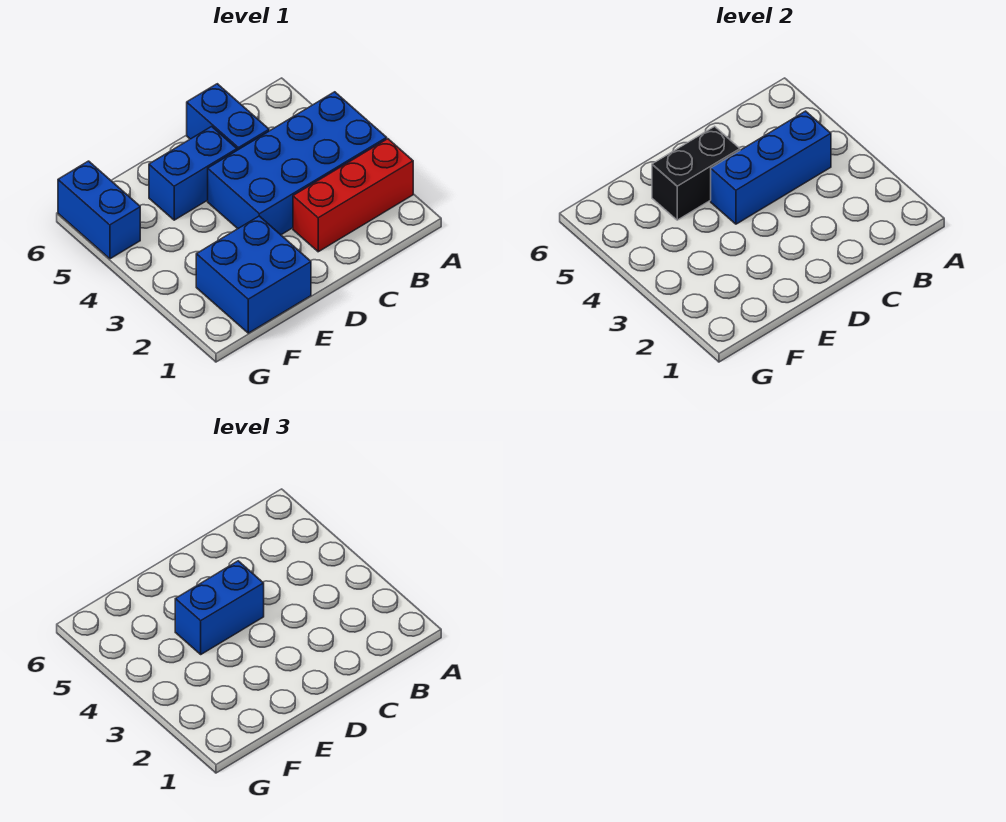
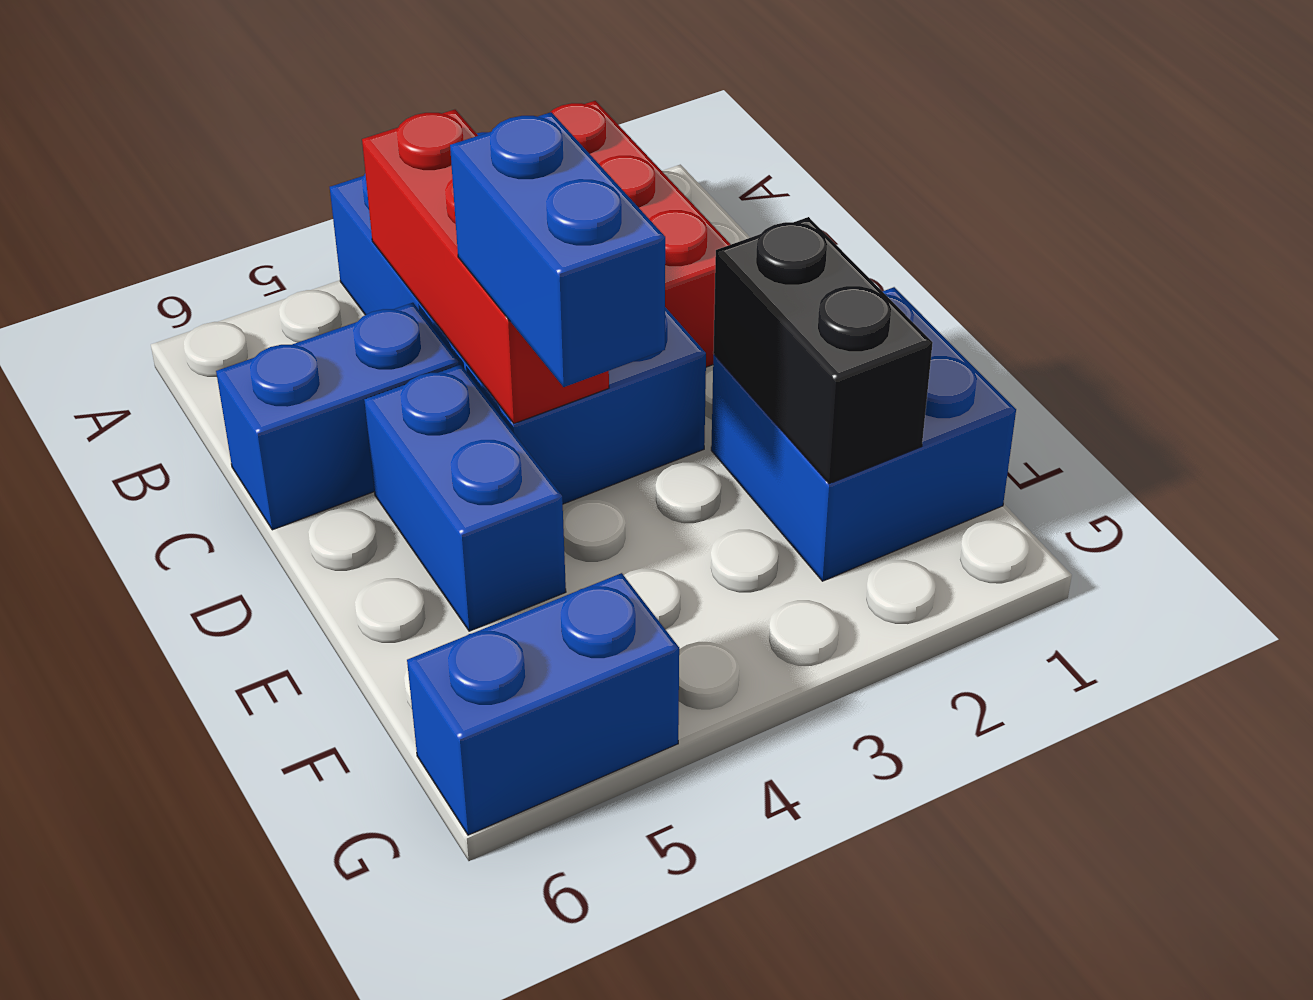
blue brick B4:D4 level 2 -> red brick B4:D4 level 2
black brick D5:E5 level 2 -> black brick E2:F2 level 2

